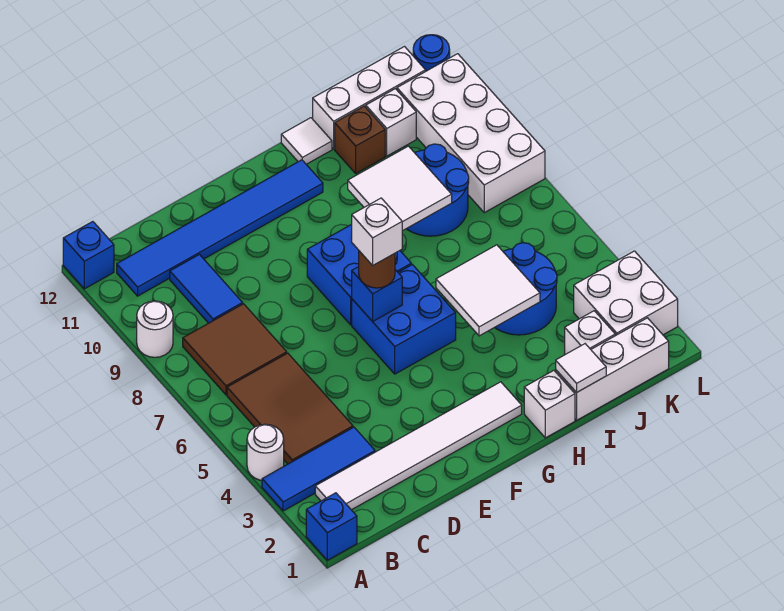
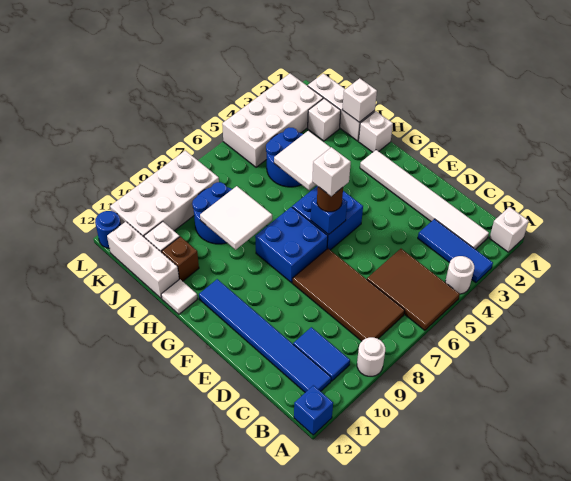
blue brick A1 level 1 -> white brick A1 level 1
brown tile B4:C6 level 1 -> brown tile A5:C6 level 1
brown tile B7:C8 level 1 -> brown tile B7:E8 level 1
blue tile C9:C10 level 1 -> blue tile B10:C10 level 1
white tile I1 level 2 -> white brick I1 level 2
white brick K2:L3 level 1 -> white brick K2:L5 level 1

